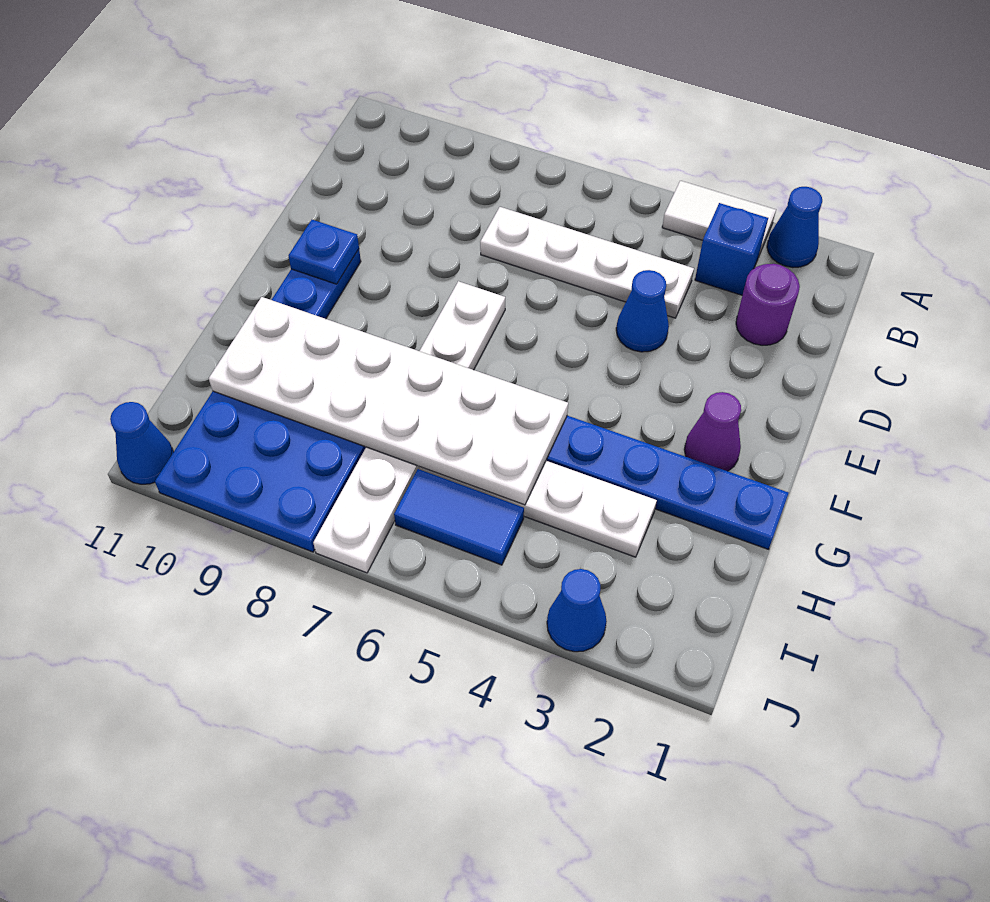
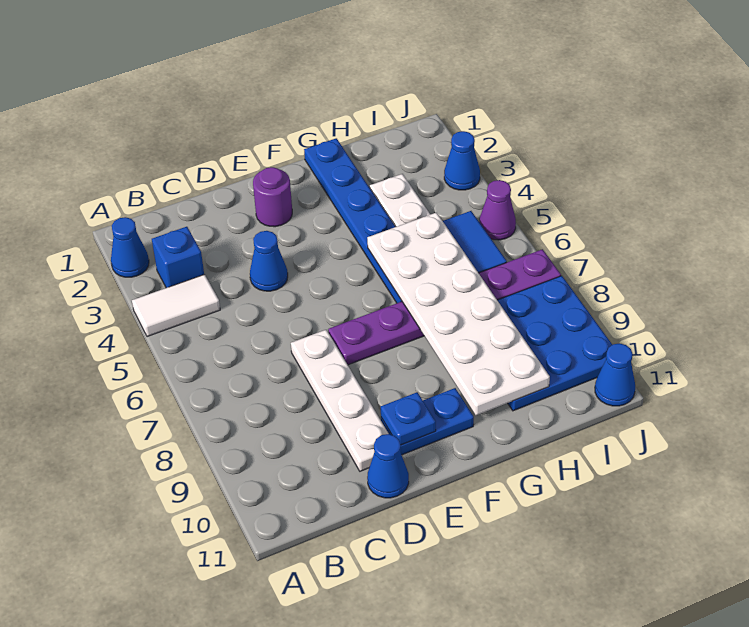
white tile A3:A4 level 1 -> white tile A4:B4 level 1
purple round brick C2 level 1 -> purple round brick E2 level 1
white plate C4:C7 level 1 -> white plate D7:D10 level 1
none -> blue cone D11 level 1
white plate E7:J7 level 1 -> purple plate E7:J7 level 1
purple cone F2 level 1 -> purple cone J5 level 1

